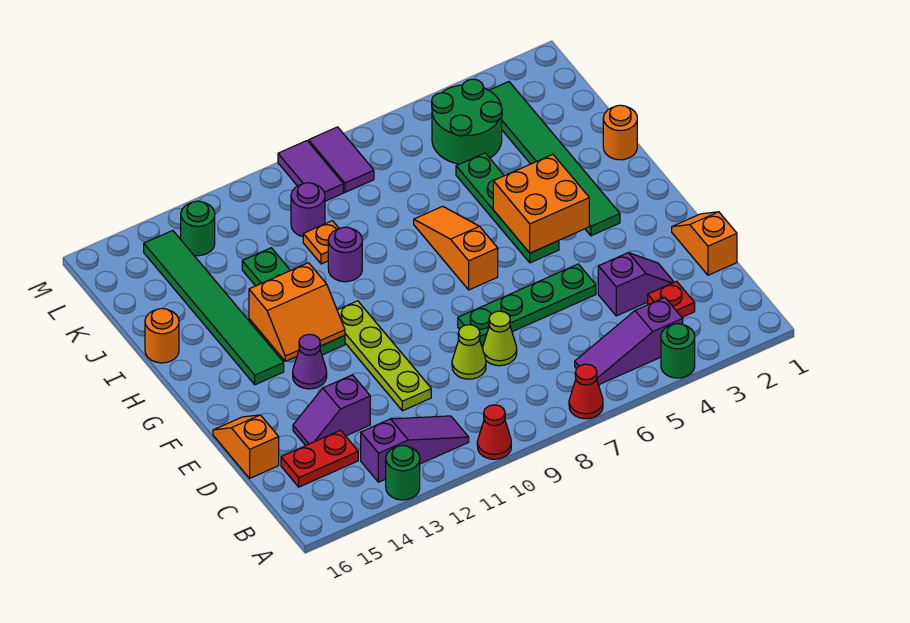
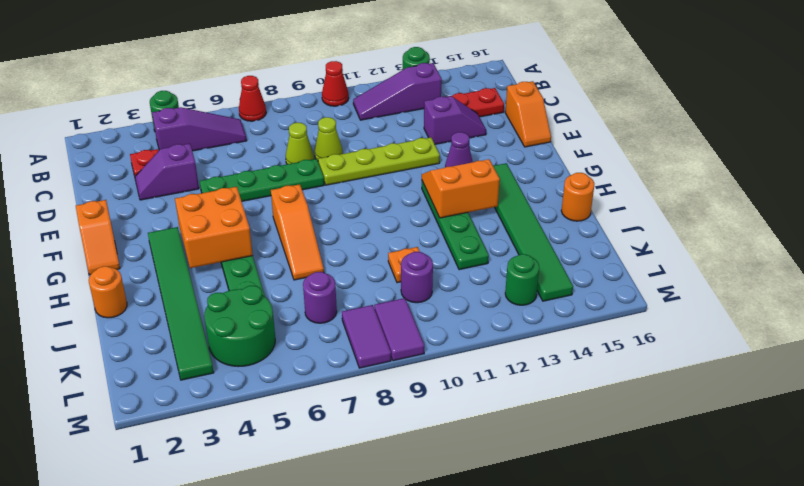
orange slope D1:E1 level 1 top D -> orange slope F1:G1 level 1 top F
lime plate D11:G11 level 1 -> lime plate E9:E12 level 1
purple round brick I10 level 1 -> purple round brick K7 level 1

